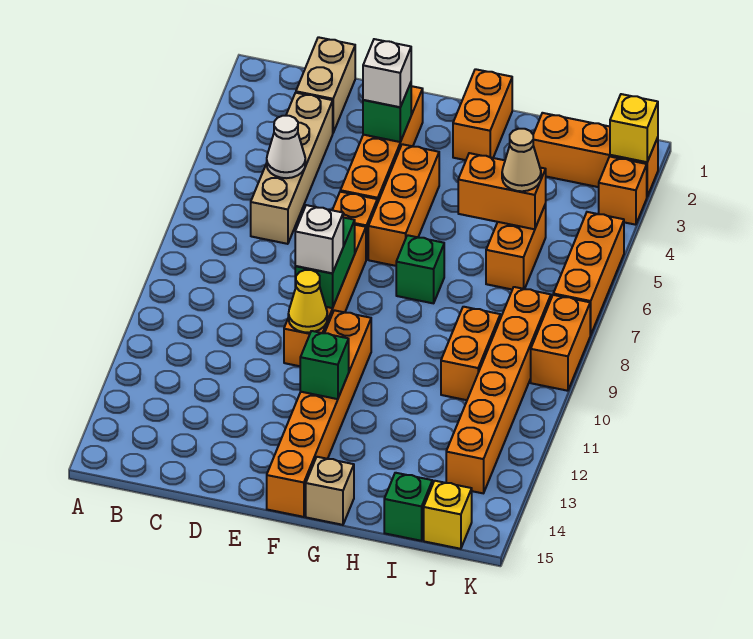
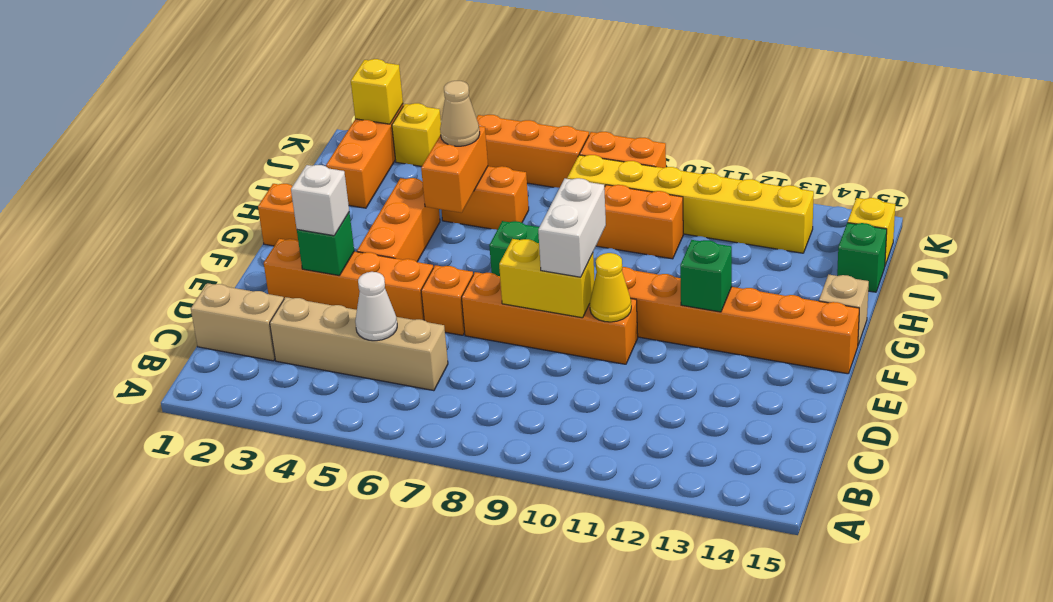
green brick E8:E9 level 2 -> yellow brick E8:E9 level 2
white brick E9 level 3 -> white brick E9:F9 level 3
orange brick F4:F6 level 1 -> orange brick F4:H4 level 1
orange brick J8:J13 level 1 -> yellow brick J8:J13 level 1
orange brick K3 level 1 -> yellow brick K3 level 1

